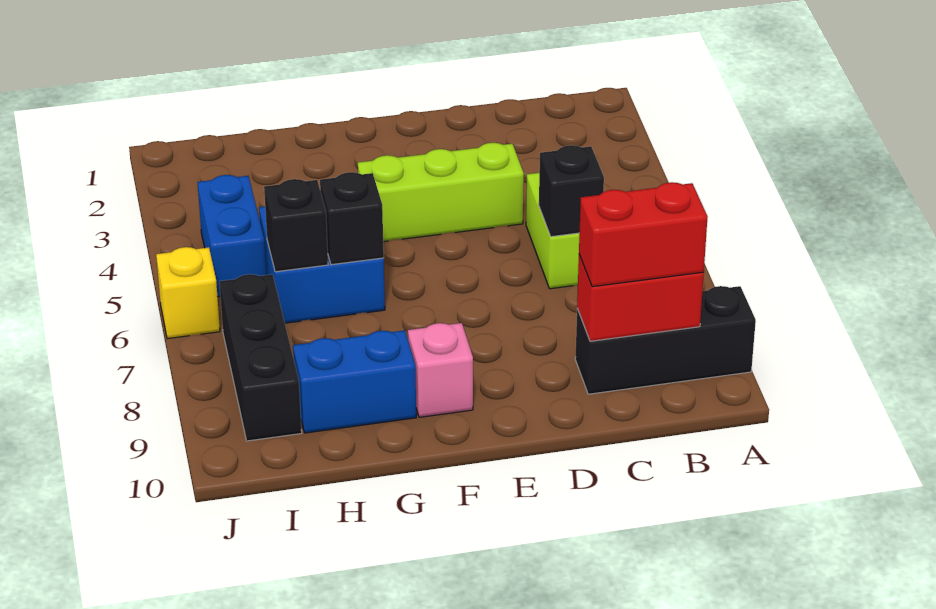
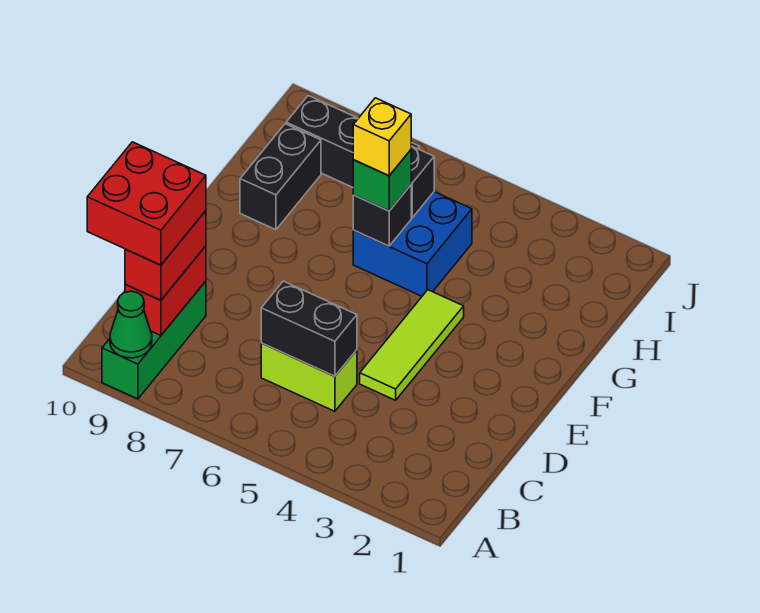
black brick A9:C9 level 1 -> green brick A9:C9 level 1
none -> green cone A9 level 2
none -> red brick B9:C10 level 4
black brick C6 level 2 -> black brick C5:C6 level 2
lime brick D4:F4 level 1 -> lime tile D4:F4 level 1
pink brick F9 level 1 -> none
none -> green brick G6 level 3
blue brick G9:H9 level 1 -> black brick G9:H9 level 1
blue brick I4:I5 level 1 -> none
yellow brick J6 level 1 -> yellow brick G6 level 4

